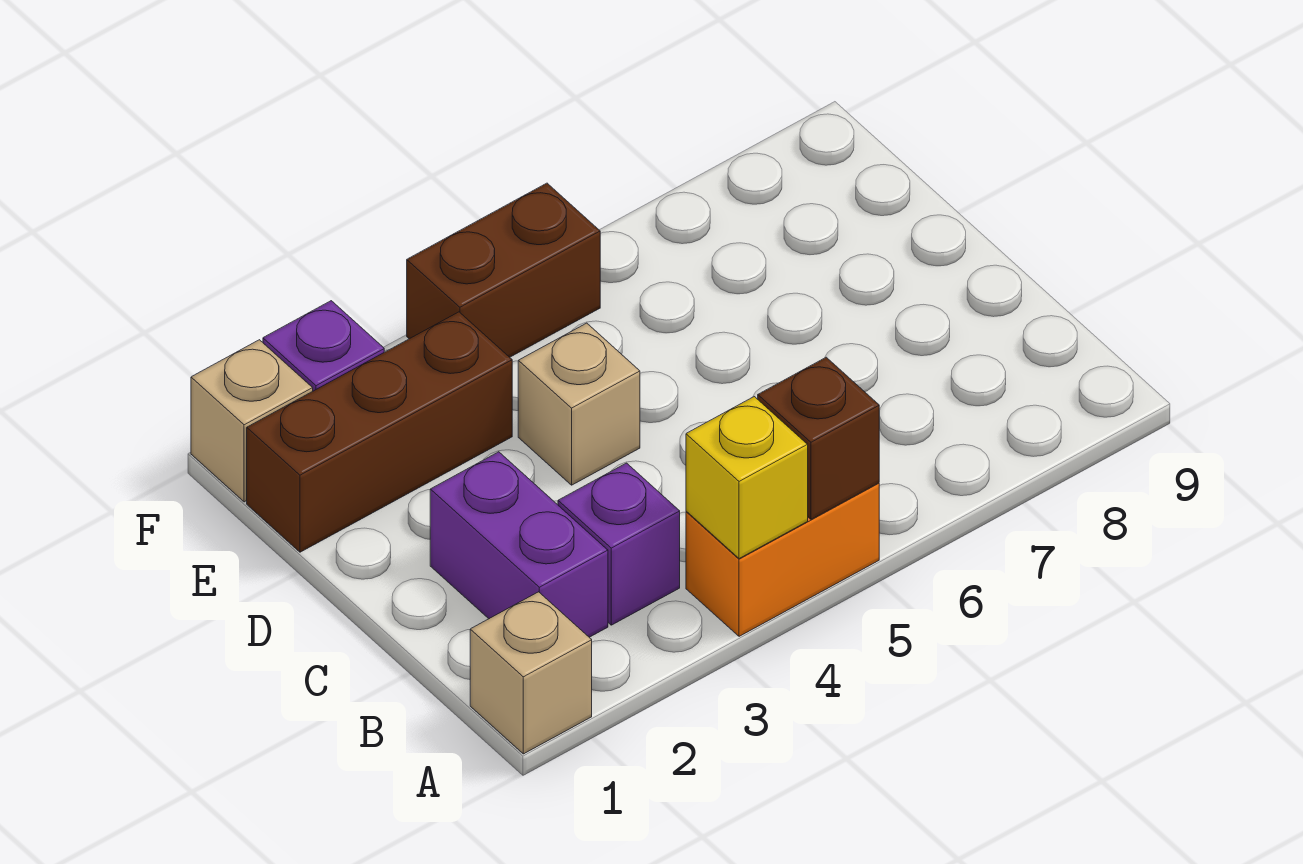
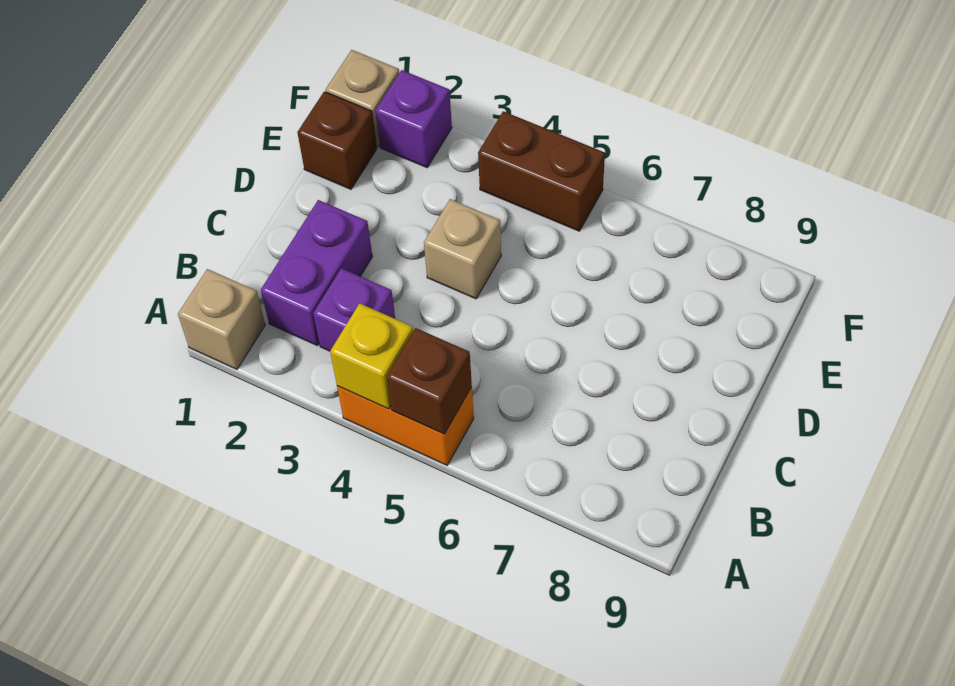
brown brick E1:E3 level 1 -> brown brick E1 level 1

